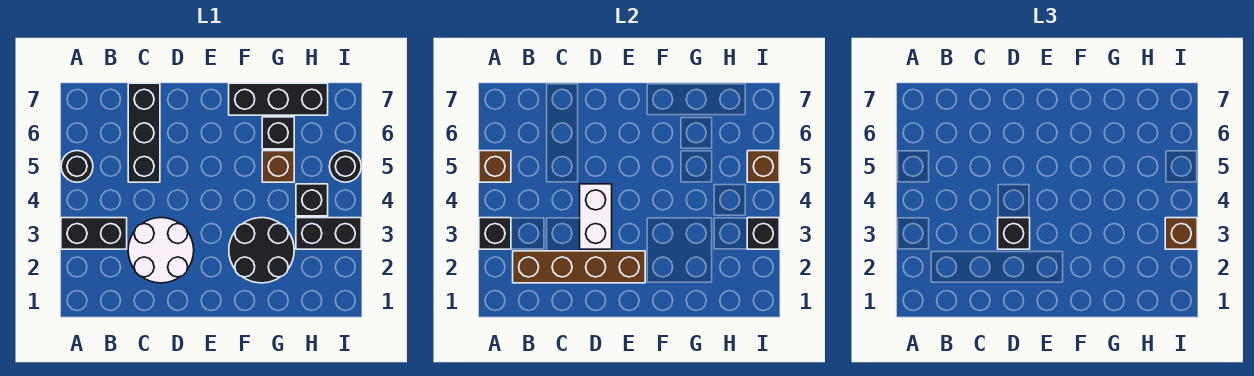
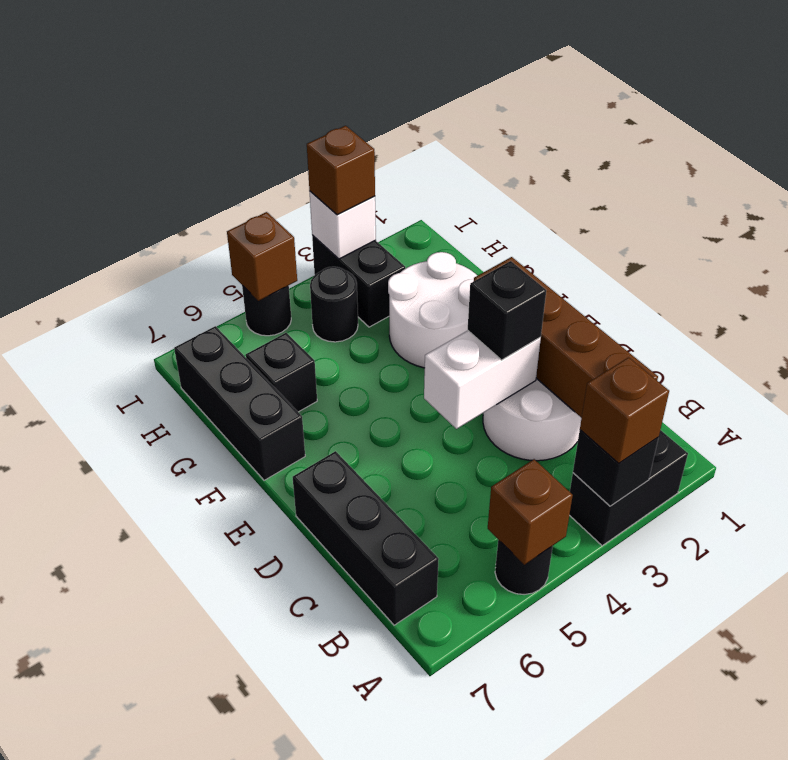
black brick A3:B3 level 1 -> black brick A2:A3 level 1
black brick C5:C7 level 1 -> black brick B7:D7 level 1
black round brick F2:G3 level 1 -> white round brick F2:G3 level 1
brown brick G5 level 1 -> brown brick A3 level 3
black brick H4 level 1 -> black round brick H4 level 1
black brick I3 level 2 -> white brick I3 level 2

